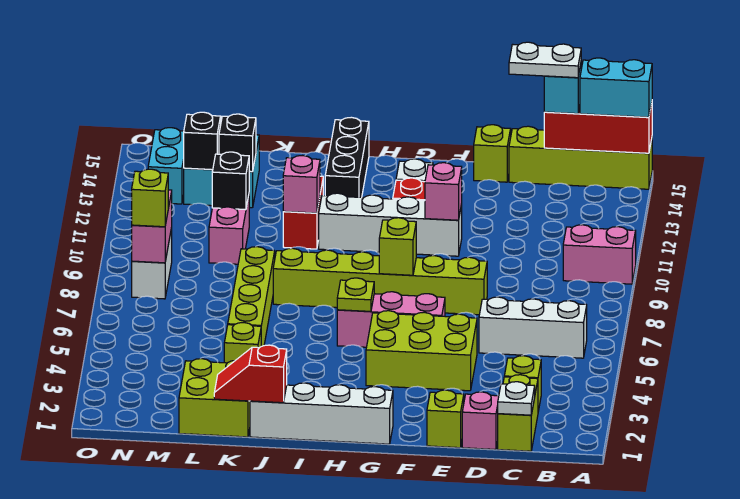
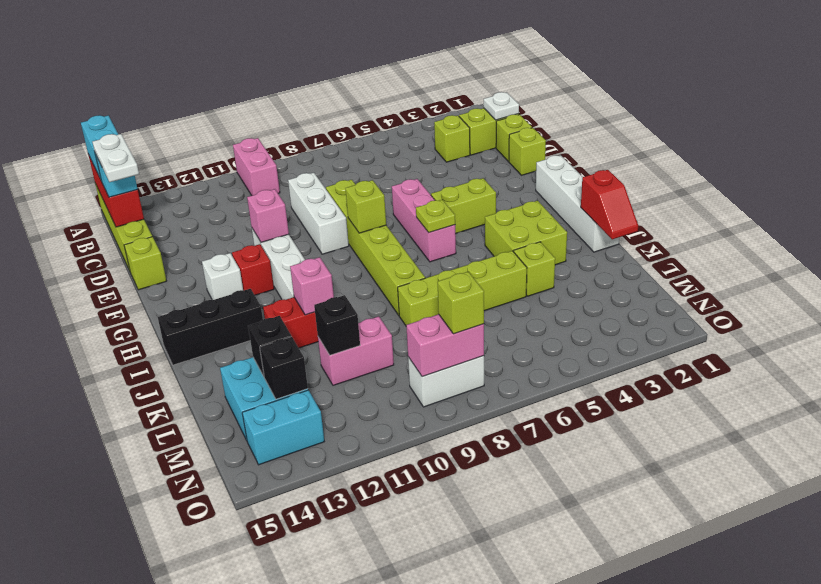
white brick B6:D6 level 1 -> white brick D9:F9 level 1
pink brick D1 level 1 -> lime brick D1 level 1
lime brick E4:G5 level 1 -> lime brick G4:G5 level 1
lime brick K1:L2 level 1 -> lime brick I3:J4 level 1

